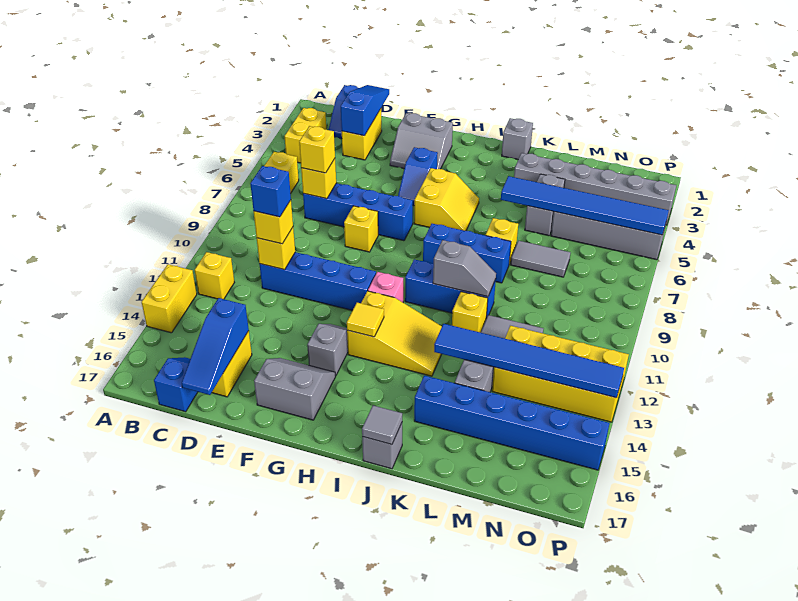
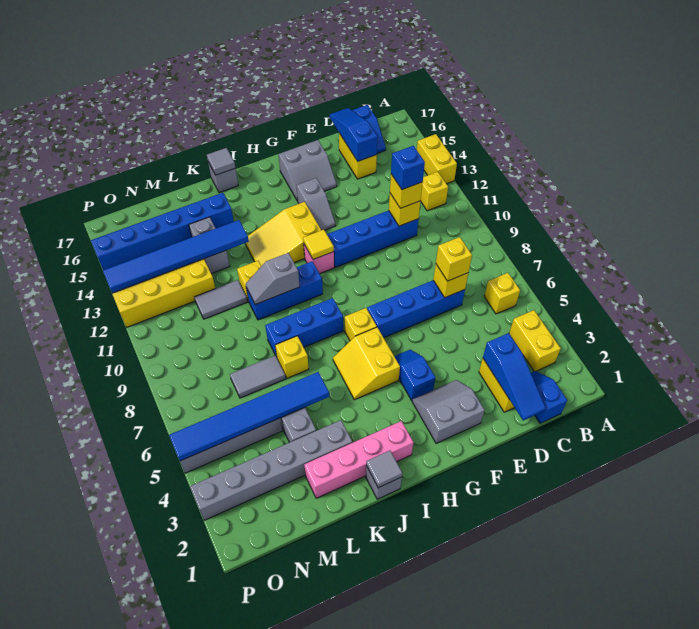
yellow brick F8 level 1 -> yellow brick H7 level 1
yellow tile H13 level 2 -> yellow tile H11 level 2
none -> pink brick I2:L2 level 1
none -> grey tile J1 level 2

